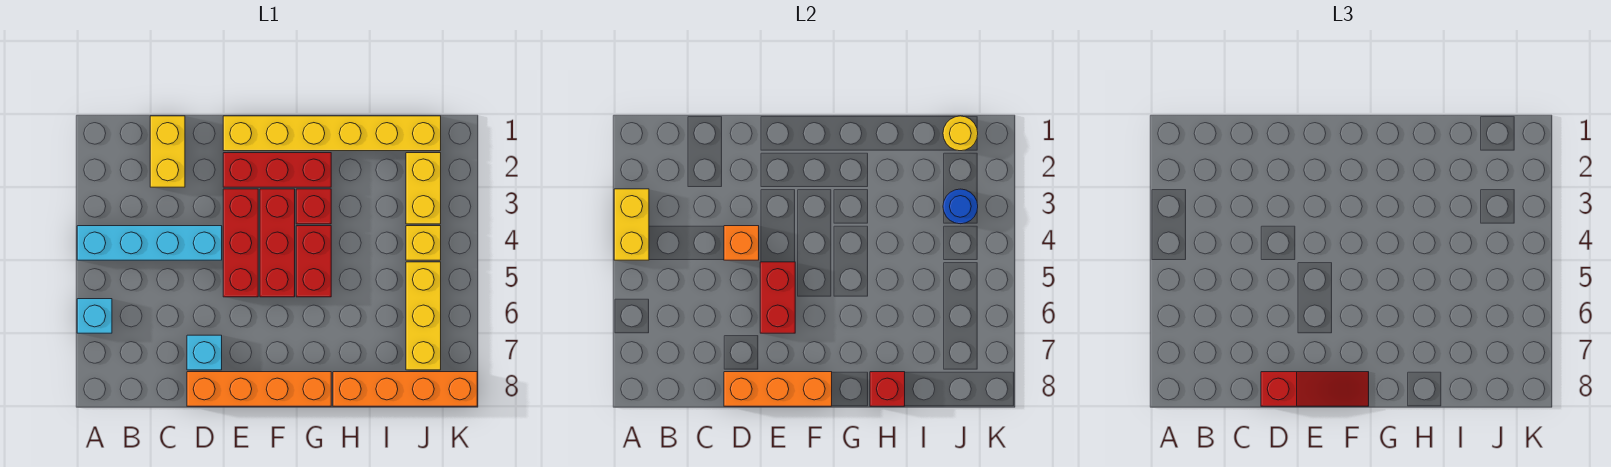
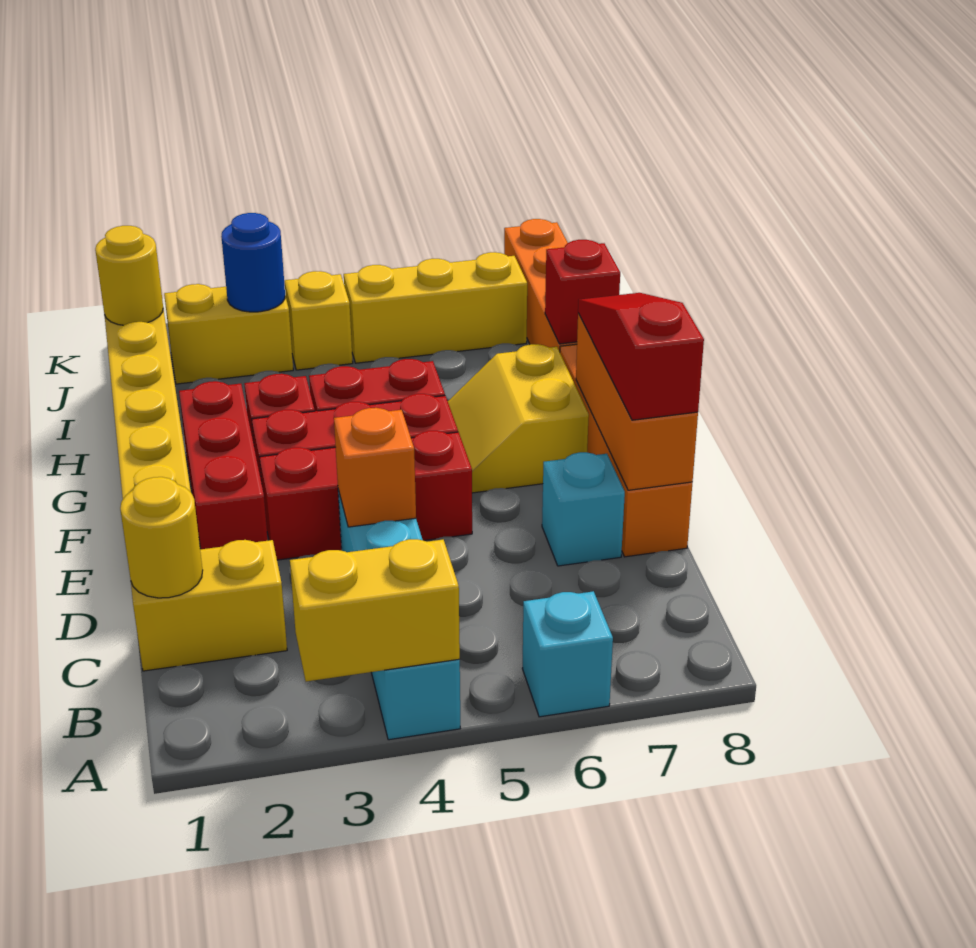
none -> yellow round brick C1 level 2
red brick E5:E6 level 2 -> none
none -> yellow slope F6:G7 level 1 top 7

